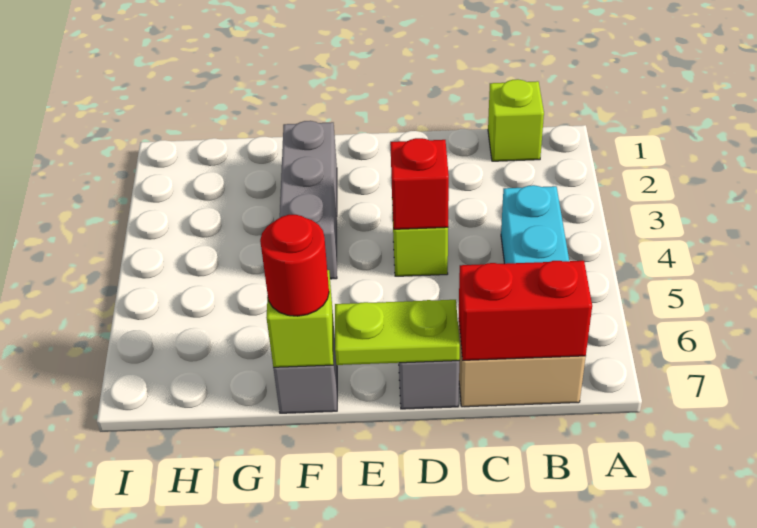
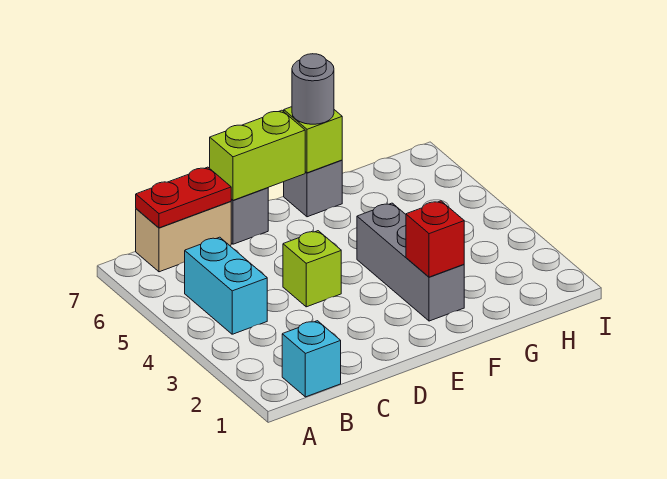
lime brick B1 level 1 -> cyan brick B1 level 1
red brick B7:C7 level 2 -> red plate B7:C7 level 2
red brick D4 level 2 -> red brick F2 level 2
lime plate D7:E7 level 2 -> lime brick D7:E7 level 2
red round brick F7 level 3 -> grey round brick F7 level 3

